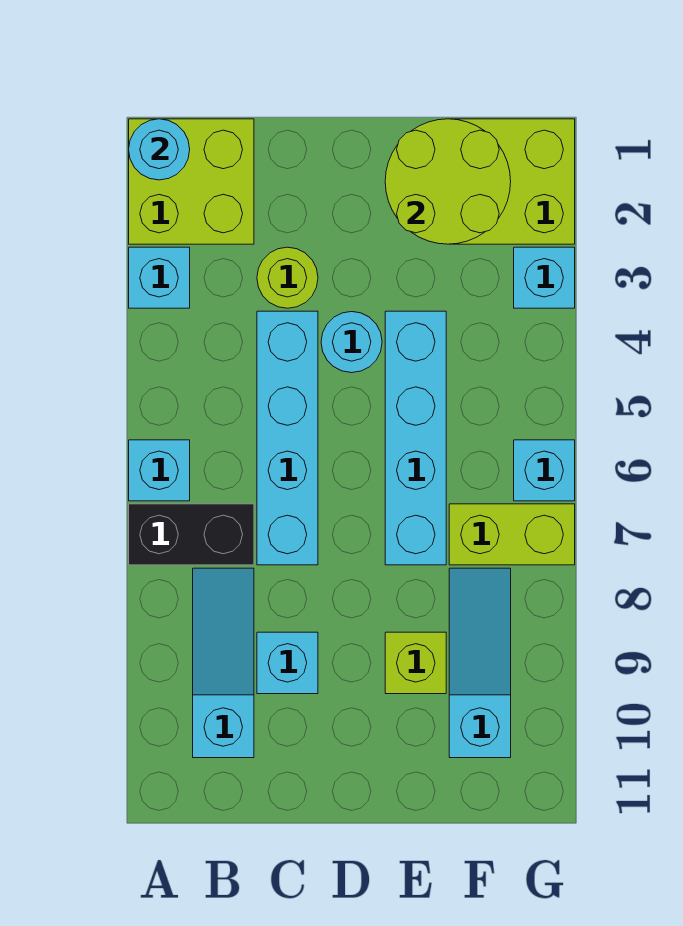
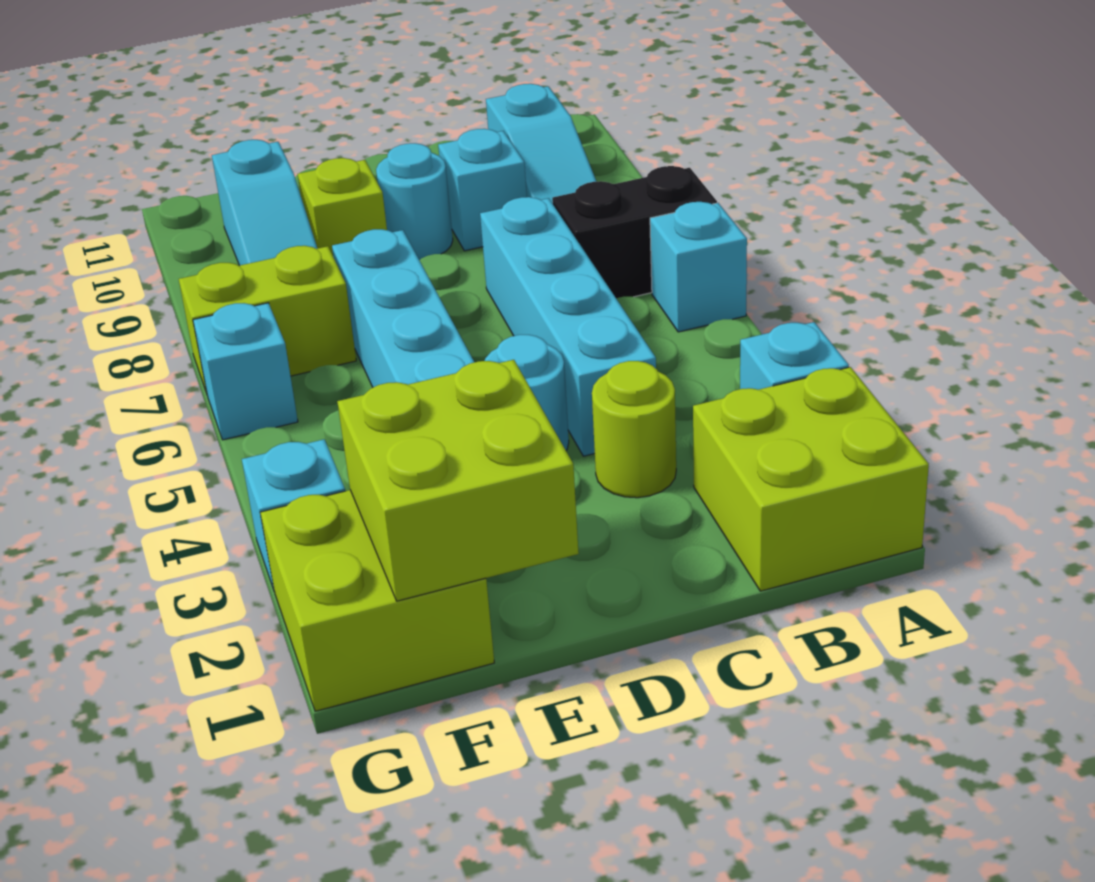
cyan round brick A1 level 2 -> cyan round brick D9 level 1
lime round brick E1:F2 level 2 -> lime brick E1:F2 level 2

